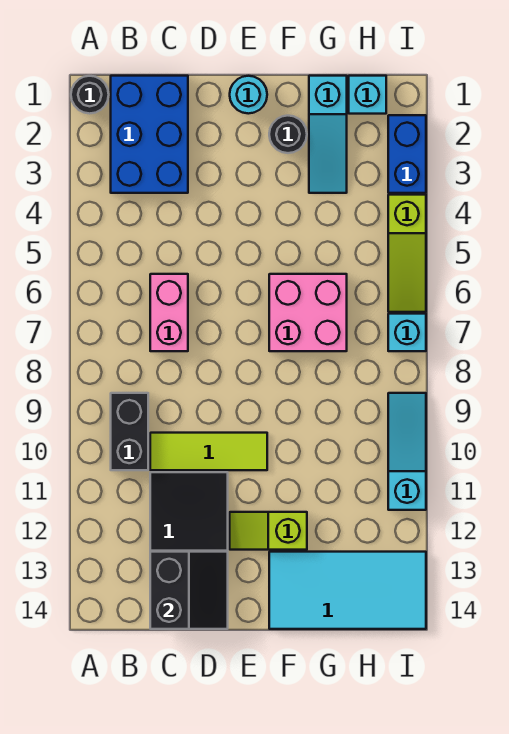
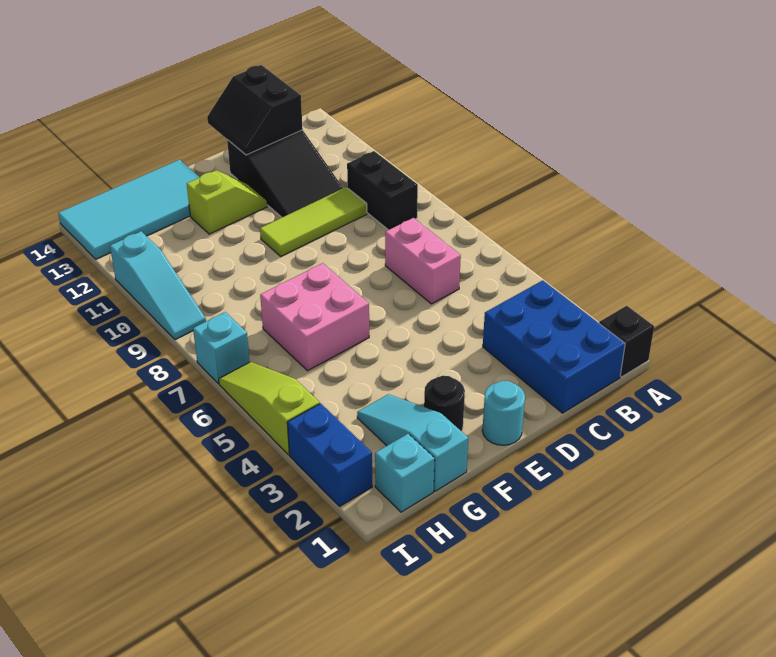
black round brick A1 level 1 -> black brick A1 level 1

